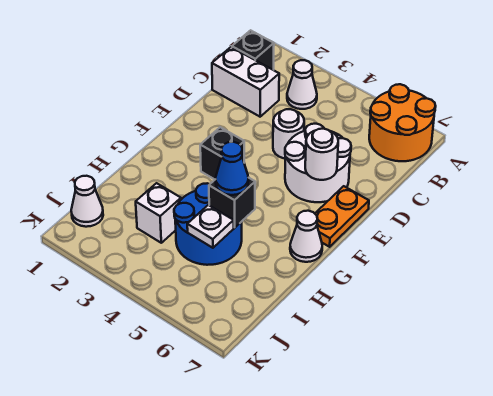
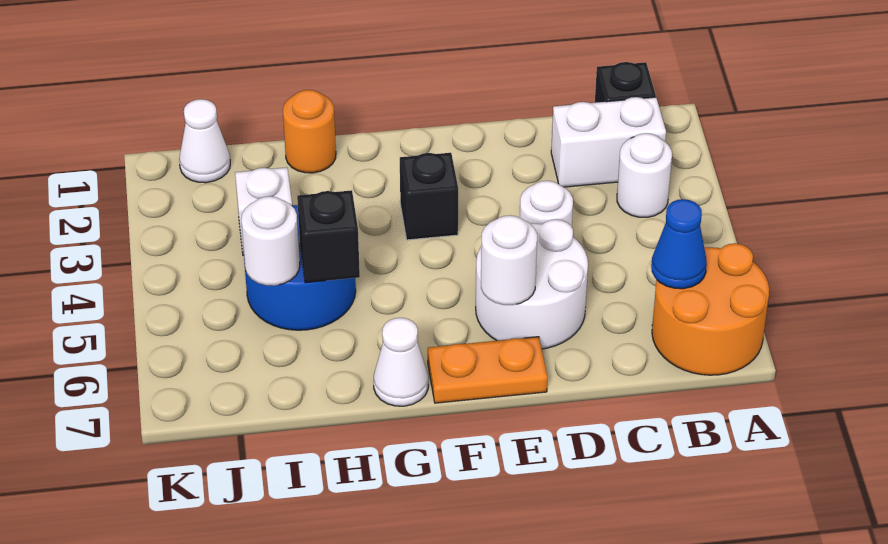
white cone B3 level 1 -> white round brick B3 level 1
white brick C1:C2 level 1 -> white brick B2:C2 level 1
none -> orange round brick H1 level 1
blue cone H5 level 3 -> blue cone B6 level 2
white plate I5 level 2 -> white round brick I5 level 2

